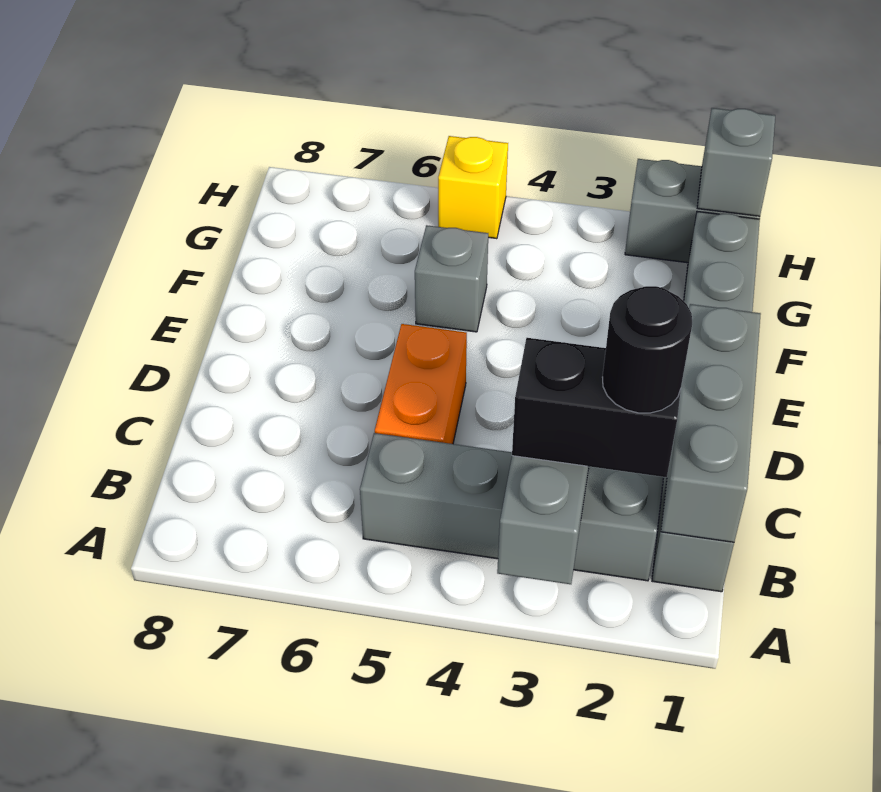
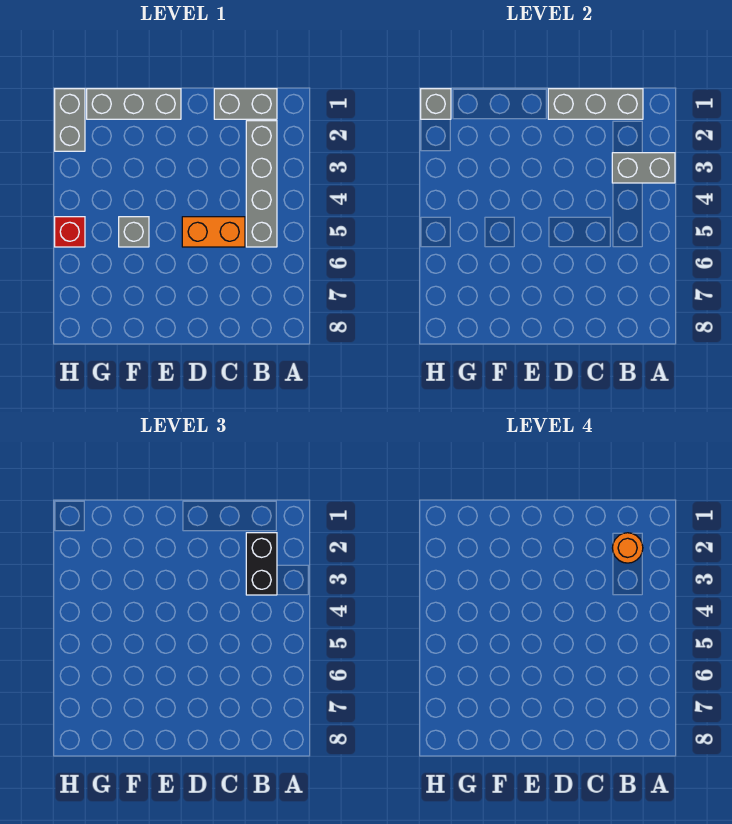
black round brick B2 level 4 -> orange round brick B2 level 4
yellow brick H5 level 1 -> red brick H5 level 1

